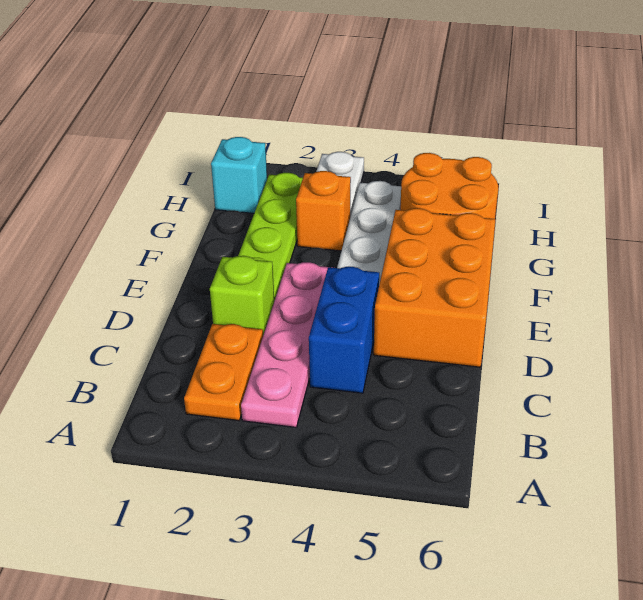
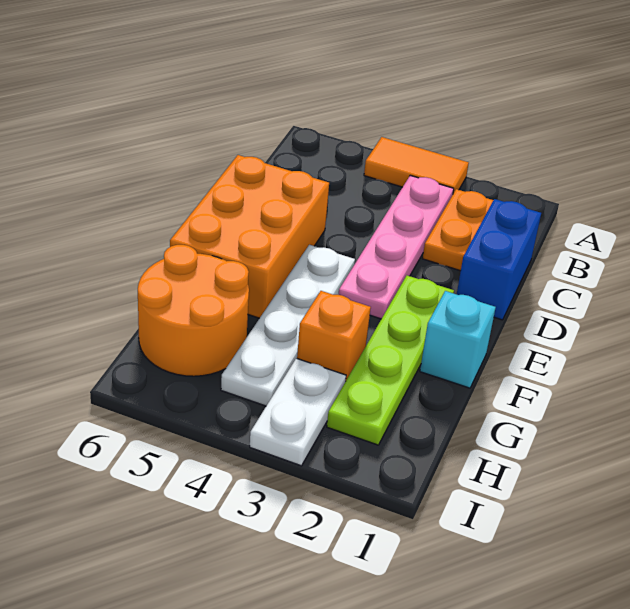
none -> orange tile A3:A4 level 1
blue brick C4:D4 level 1 -> blue brick C1:D1 level 1
lime brick D2 level 1 -> none
cyan brick H1 level 1 -> cyan brick F1 level 1

